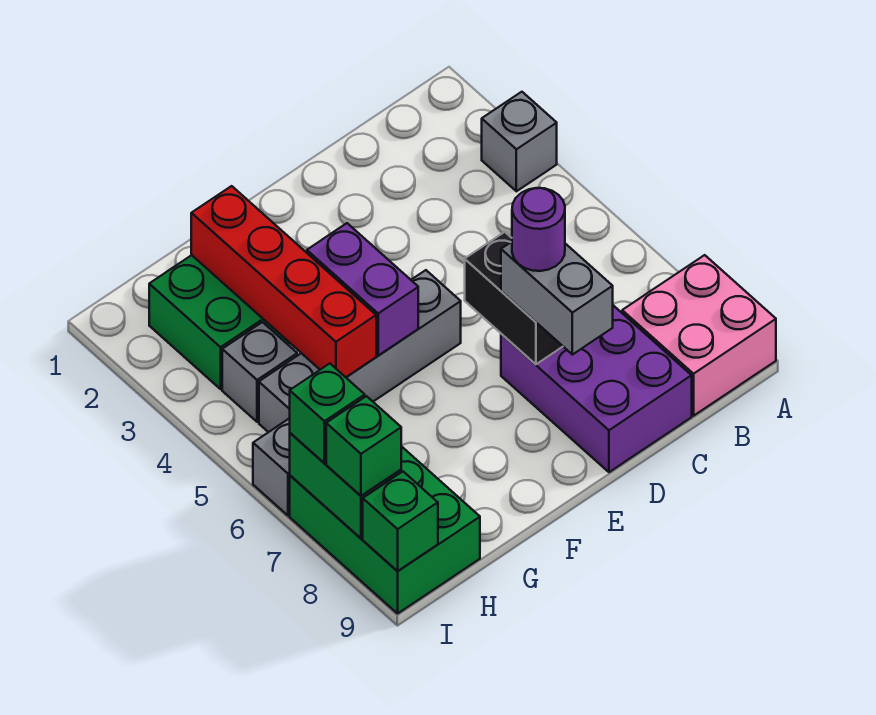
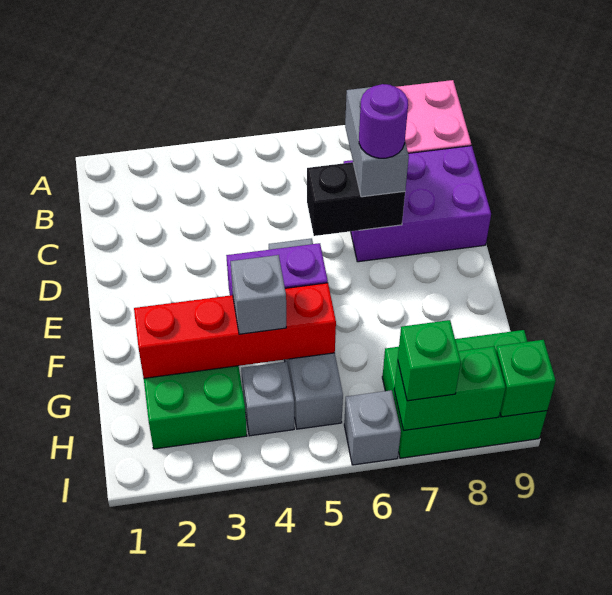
grey brick A3 level 1 -> grey brick G4 level 3
grey brick D7:D8 level 3 -> grey brick C7:D7 level 3
green brick I8 level 3 -> none

